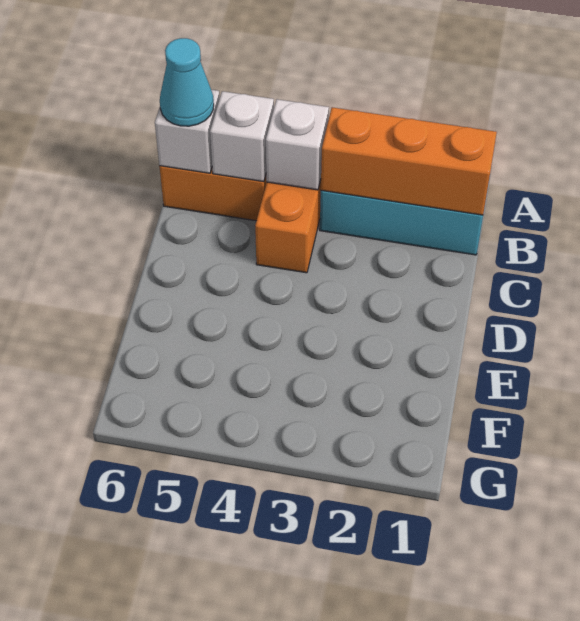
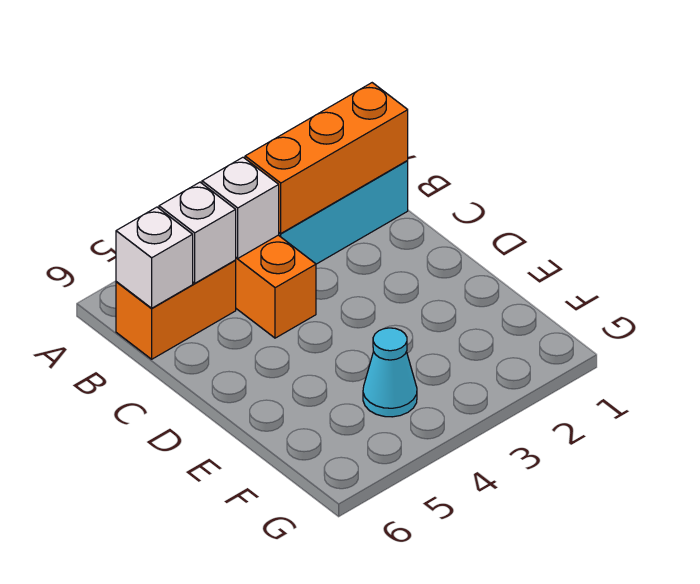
cyan cone B6 level 3 -> cyan cone F4 level 1

